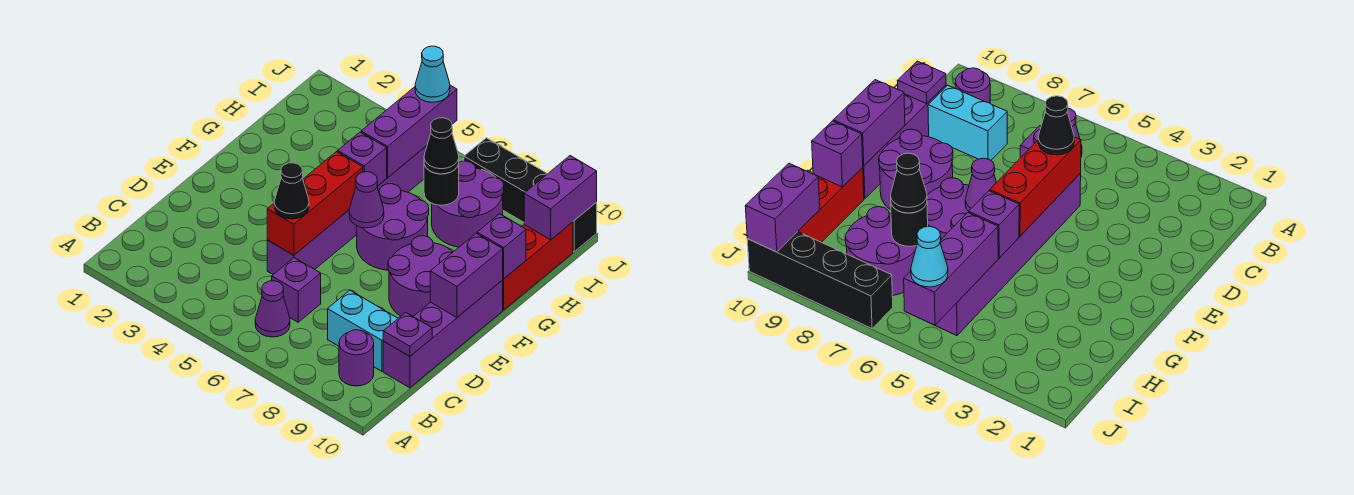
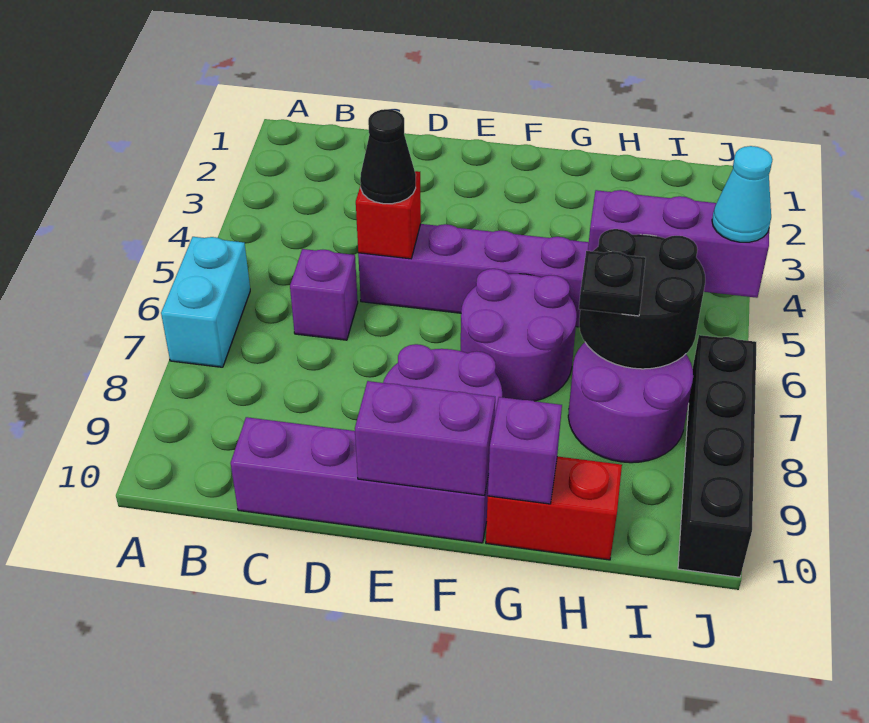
purple cone B6 level 1 -> none
purple round brick B9 level 1 -> none
cyan brick C8:C9 level 1 -> cyan brick A6:A7 level 1
purple plate C10 level 2 -> none
red brick D5:F5 level 2 -> red brick D5 level 2
purple cone F6 level 2 -> none
purple brick G5 level 2 -> none
red brick G10:I10 level 1 -> red brick G10:H10 level 1
black round brick H7 level 2 -> black round brick H6:I7 level 2
black cone H7 level 3 -> black plate H7 level 3
purple brick I10:J10 level 2 -> none

